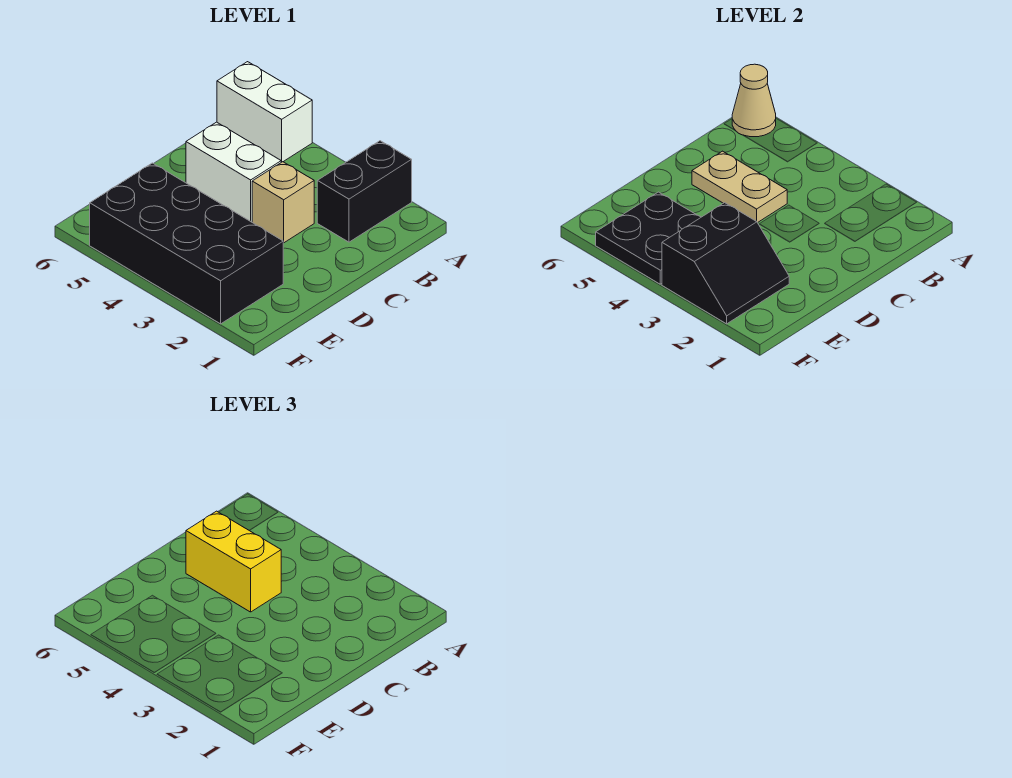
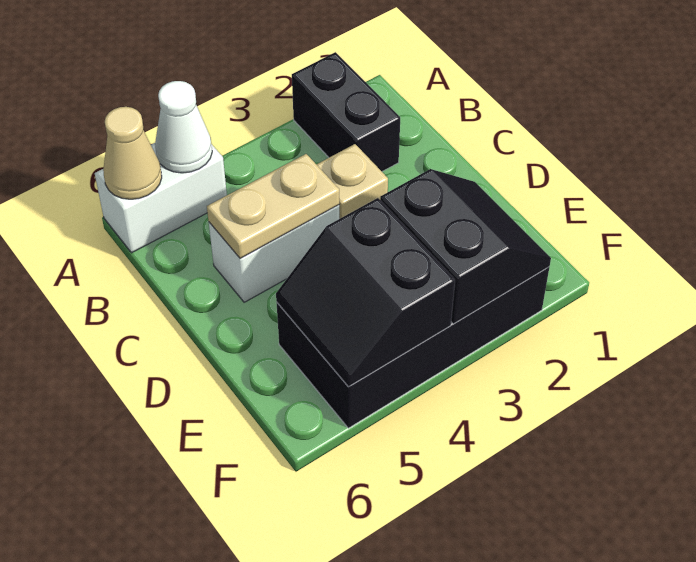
none -> white cone A5 level 2
yellow brick C4:C5 level 3 -> none
black plate E4:F5 level 2 -> black slope E4:F5 level 2 top 4

